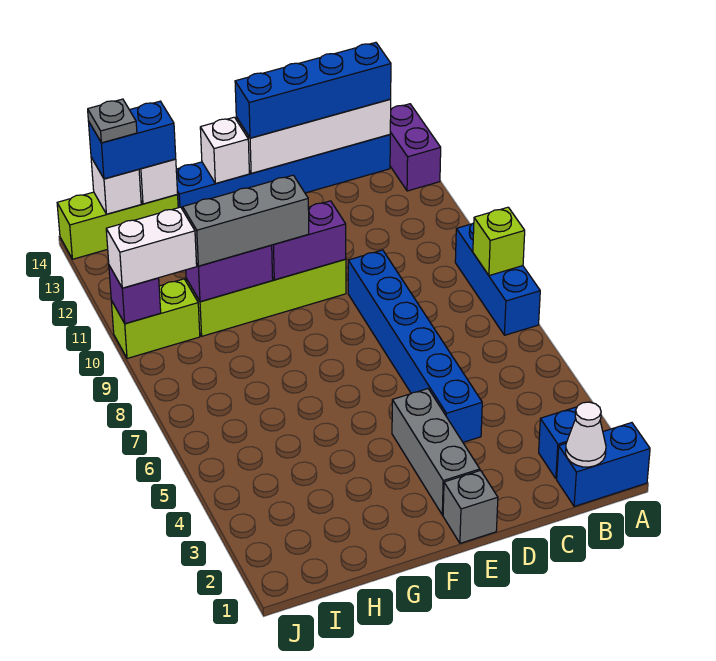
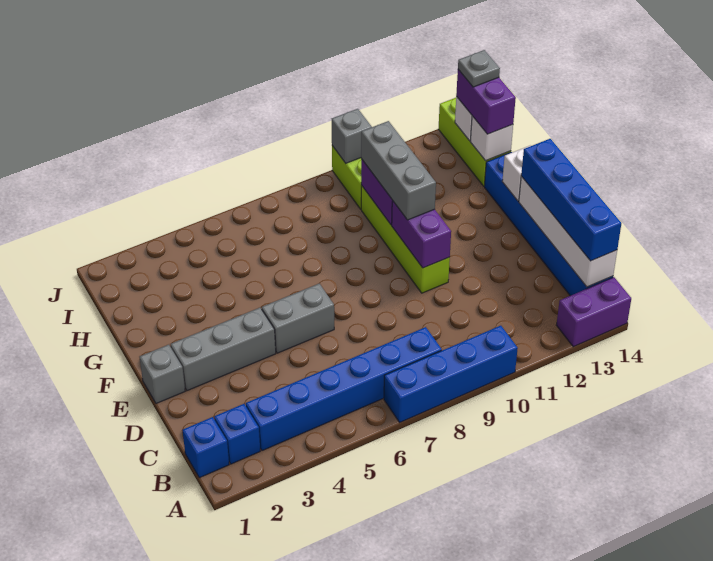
blue brick A1:B1 level 1 -> blue brick B1 level 1
blue brick A7:A9 level 1 -> blue brick A7:A10 level 1
lime brick A8 level 2 -> none
white cone B1 level 2 -> none
blue brick D4:D9 level 1 -> blue brick B3:B8 level 1
none -> grey brick E5:E6 level 1
blue brick H14:I14 level 3 -> purple brick H14:I14 level 3
white brick I10:J10 level 3 -> none
purple brick J10 level 2 -> grey brick J10 level 2

